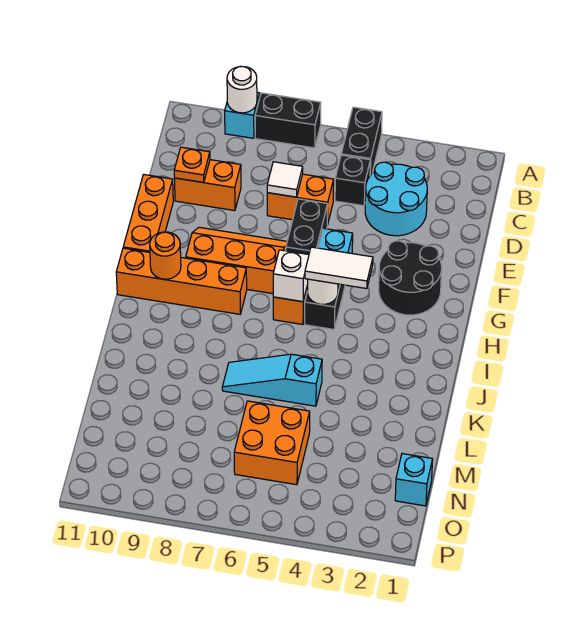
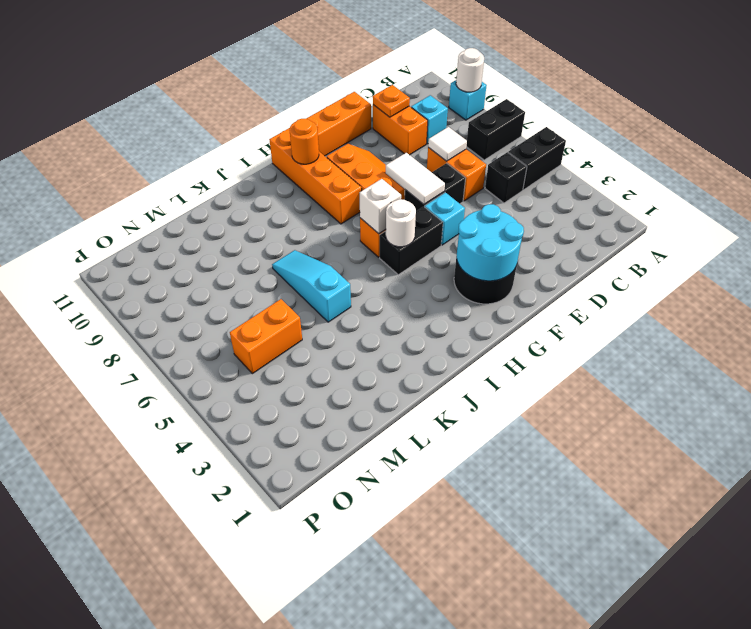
black brick A7:A8 level 1 -> black brick A7:B7 level 1
cyan round brick C3:D4 level 1 -> cyan round brick F2:G3 level 2
white tile H4:H5 level 3 -> white tile F6:F7 level 2
orange brick M5:N6 level 1 -> orange brick M5:N5 level 1
cyan brick N1 level 1 -> cyan brick C9 level 1

